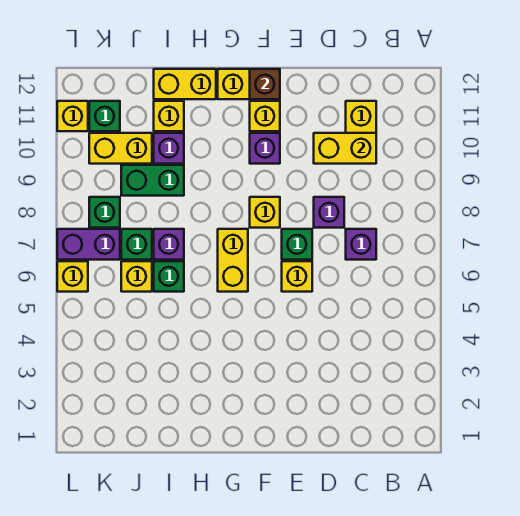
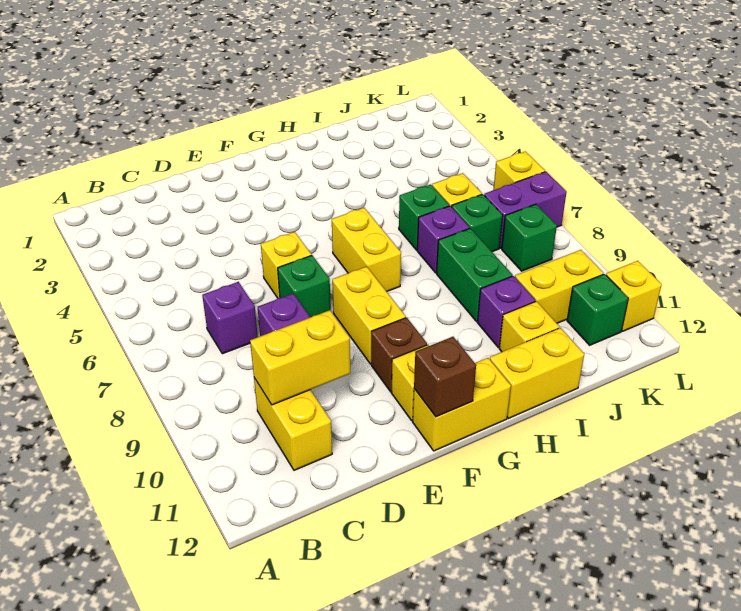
yellow brick F8 level 1 -> yellow brick F8:F9 level 1
purple brick F10 level 1 -> brown brick F10 level 1
green brick I9:J9 level 1 -> green brick I8:I9 level 1

